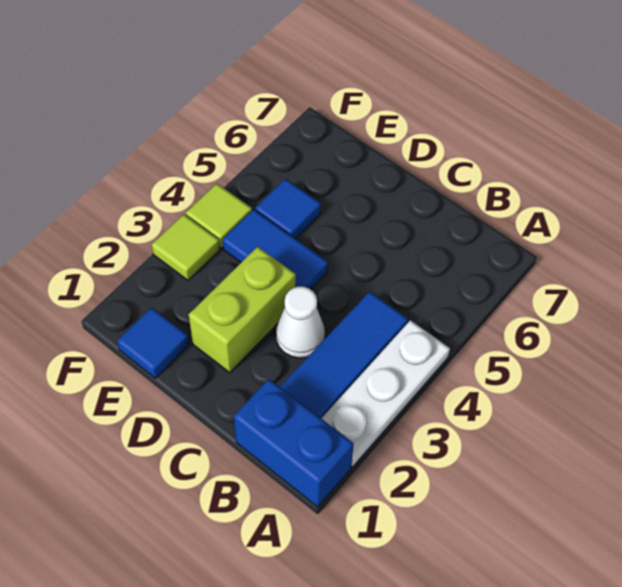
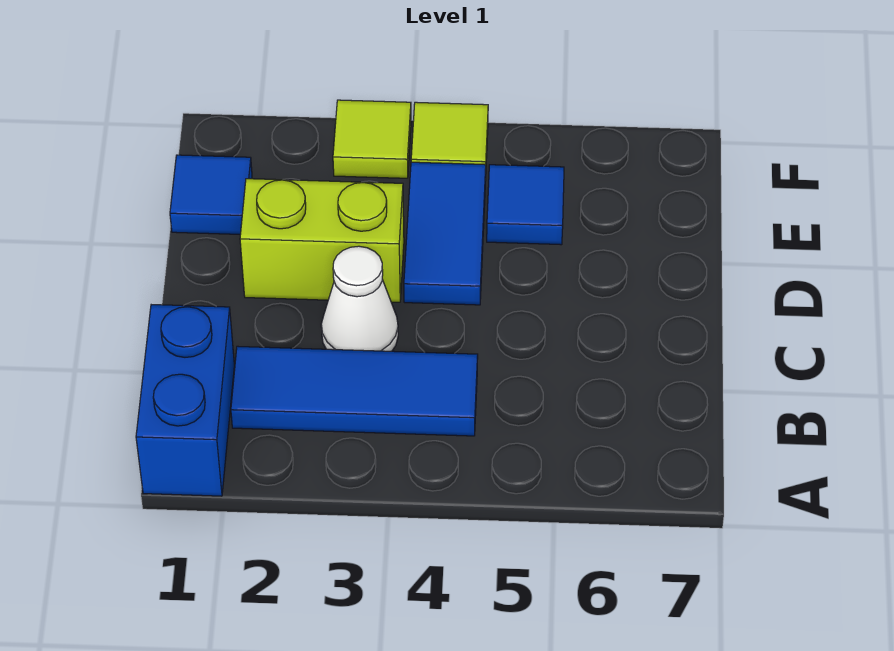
white plate A2:A4 level 1 -> none

